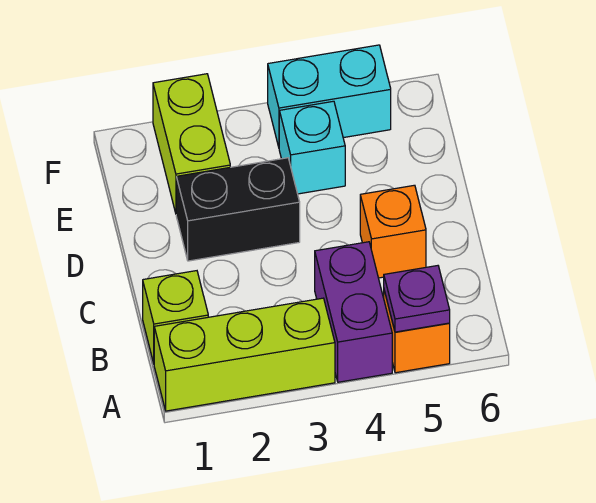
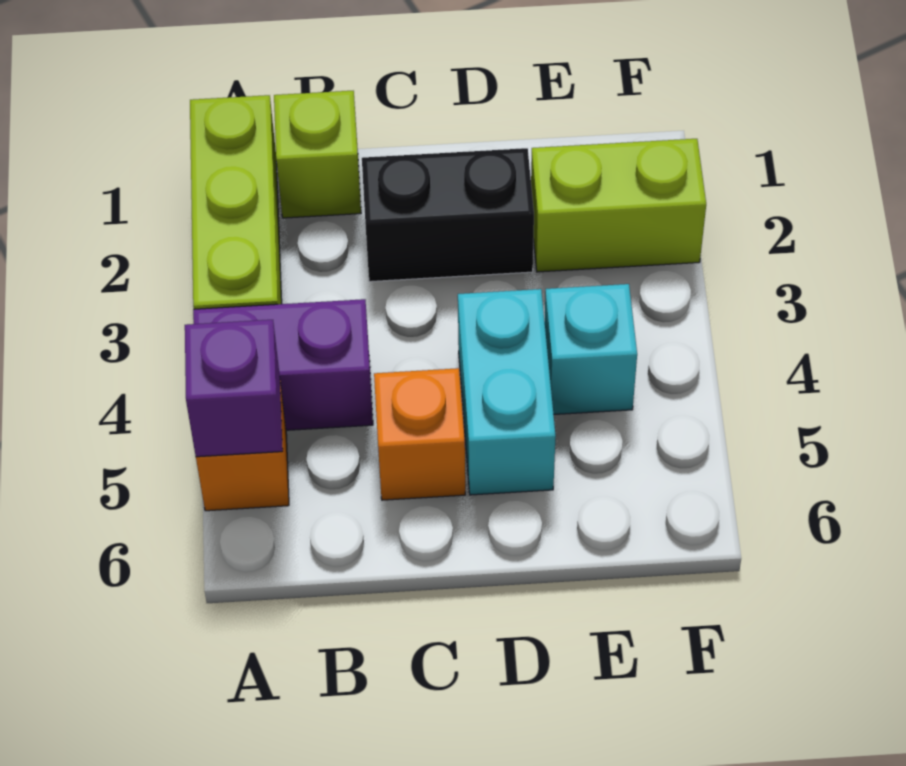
purple plate A5 level 2 -> purple brick A5 level 2
black brick D2:D3 level 1 -> black brick C2:D2 level 1
cyan brick F4:F5 level 1 -> cyan brick D4:D5 level 1

